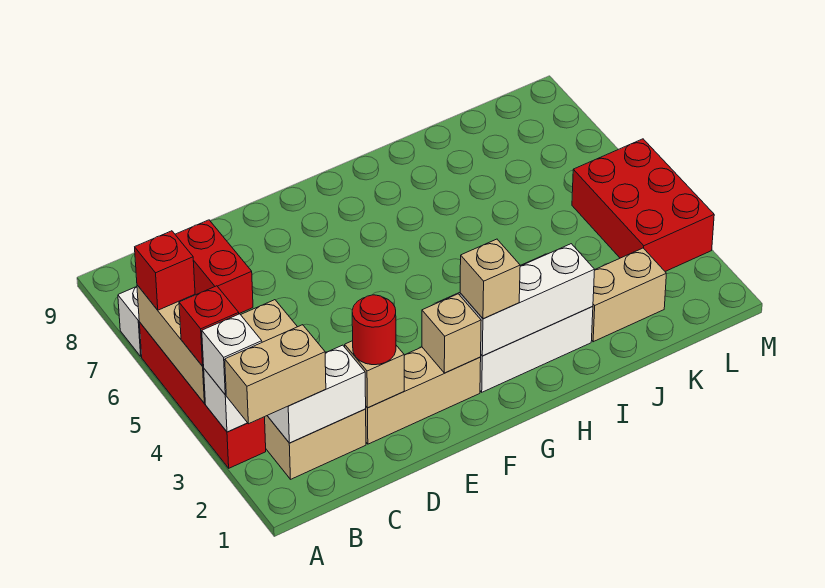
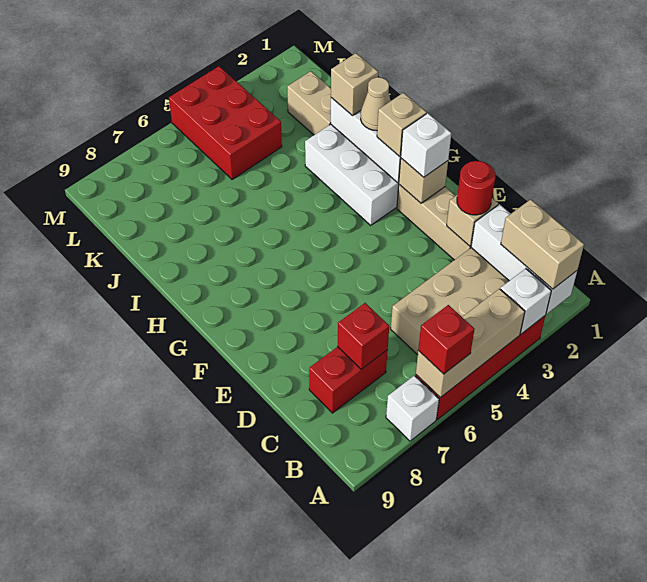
white brick A3 level 3 -> white brick F2 level 3
red brick A4 level 3 -> red brick C7 level 2
white brick B2:C2 level 2 -> white brick A2:C2 level 2
none -> tan cone H2 level 3
none -> tan brick I2 level 3
red brick L3:M5 level 1 -> red brick K4:M5 level 1

